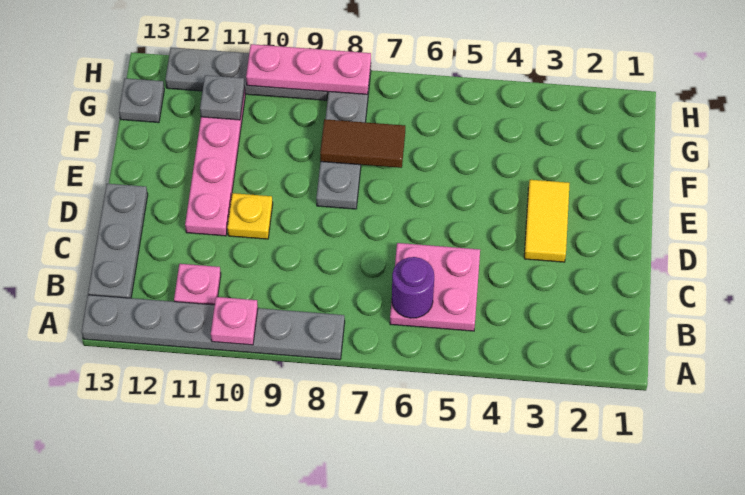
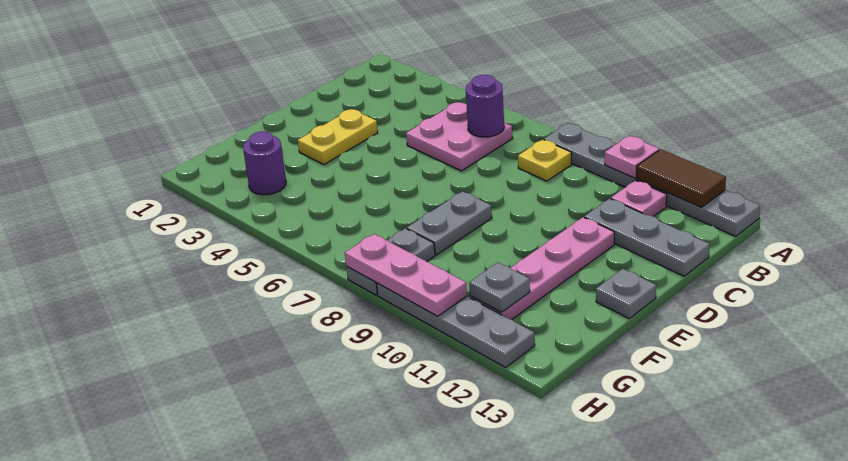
grey plate B13:D13 level 1 -> grey plate C11:C13 level 1
yellow tile D3:E3 level 1 -> yellow plate D3:E3 level 1
yellow plate D10 level 1 -> yellow plate B8 level 1
brown tile F7:F8 level 2 -> brown tile A11:A12 level 2
none -> purple round brick G3 level 1
grey plate G13 level 1 -> grey plate E13 level 1

